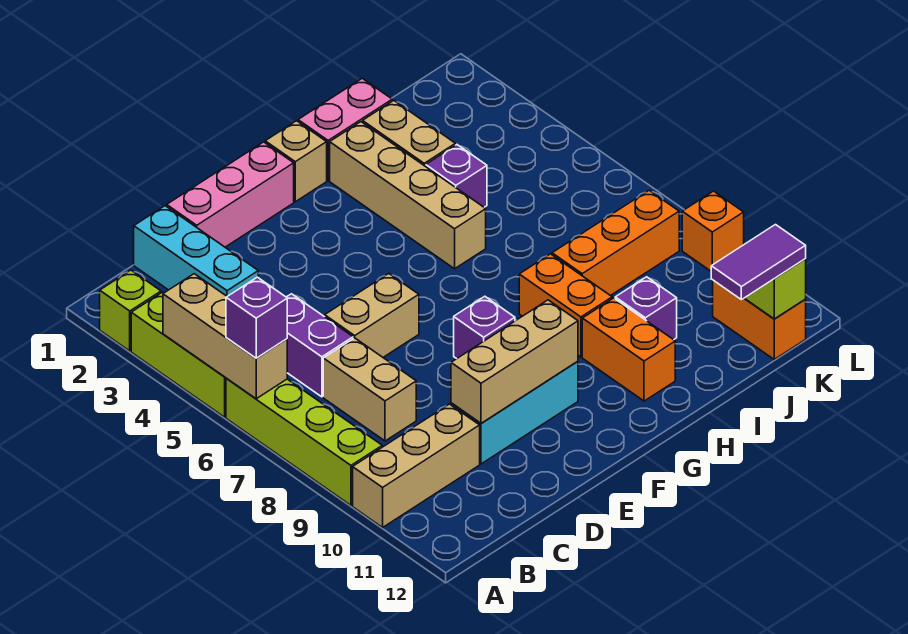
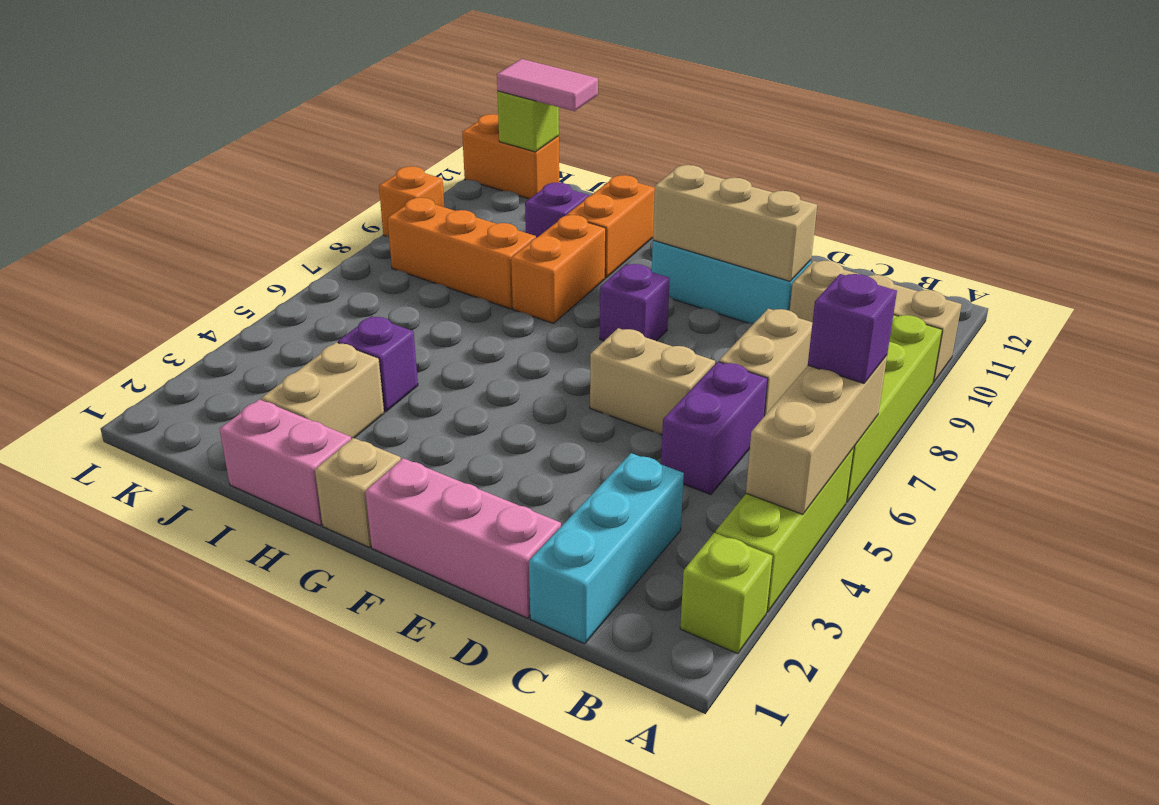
tan brick H2:H5 level 1 -> none
purple tile J12:K12 level 3 -> pink tile J12:K12 level 3
orange brick K11:K12 level 1 -> orange brick K12:L12 level 1

